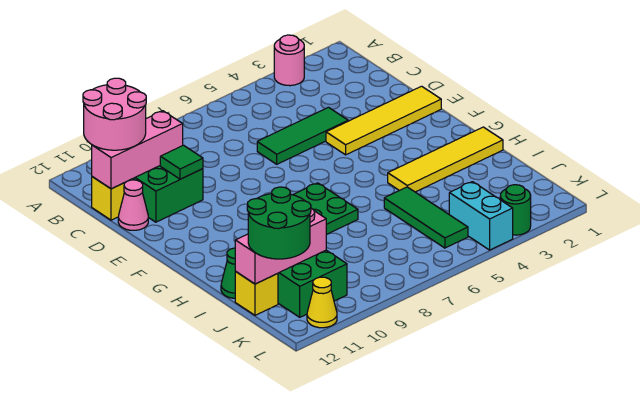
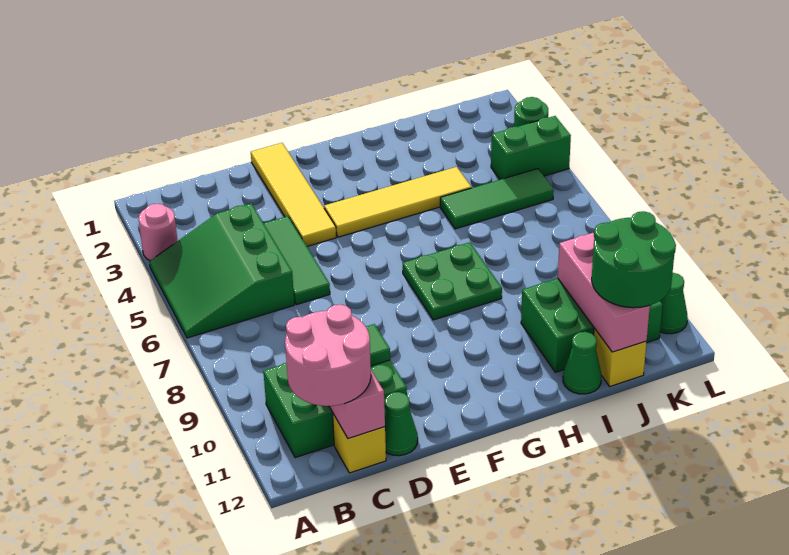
none -> green slope A4:C6 level 1 top C
pink cone D12 level 1 -> green cone D12 level 1
yellow tile H1:H4 level 1 -> yellow tile F4:I4 level 1
cyan brick K4:L4 level 1 -> green brick K4:L4 level 1
yellow cone L11 level 1 -> green cone L11 level 1

